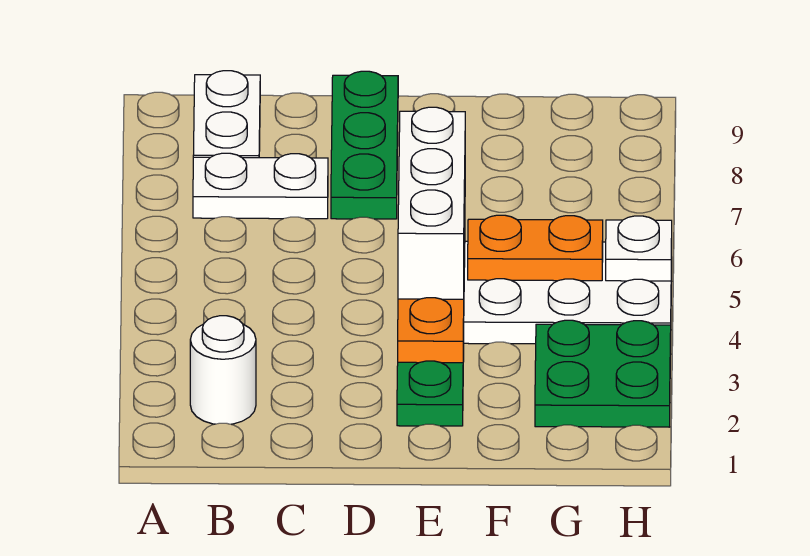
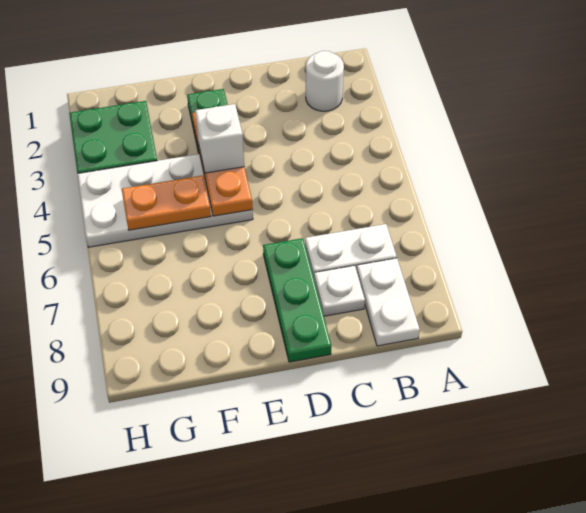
white brick E4:E6 level 3 -> white brick E4 level 3
white plate H5 level 2 -> white plate C8 level 1

